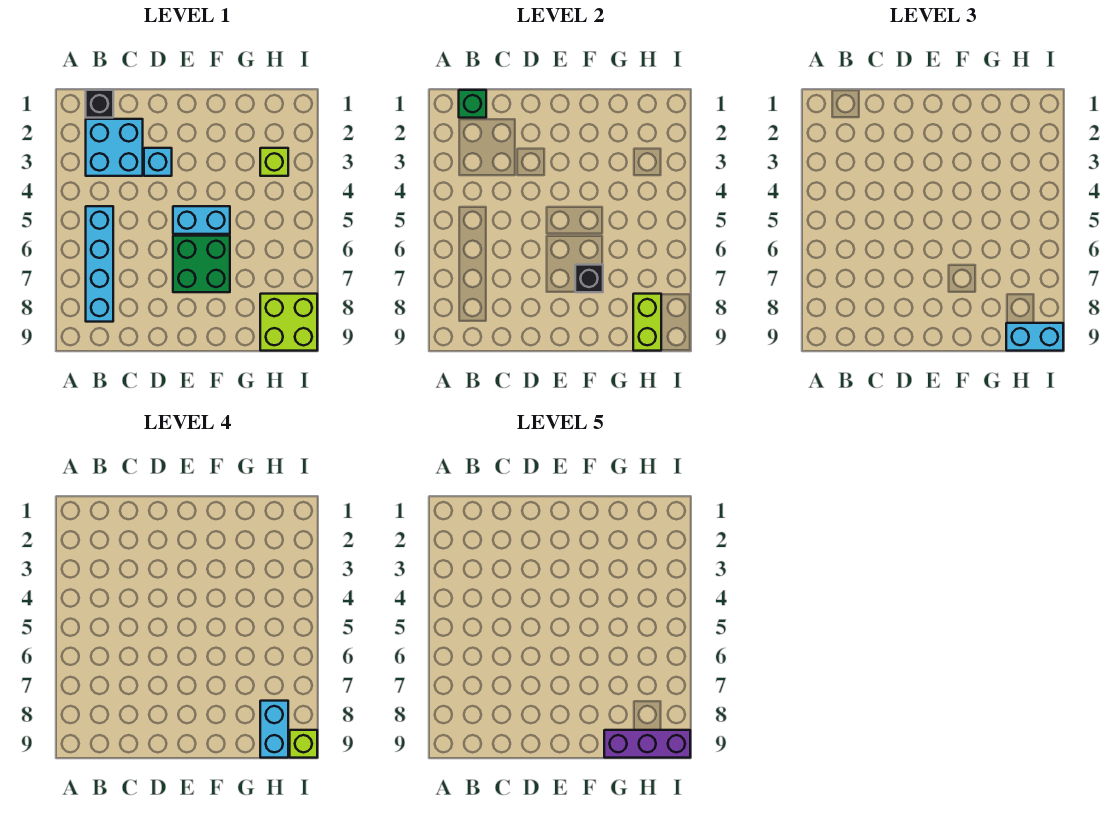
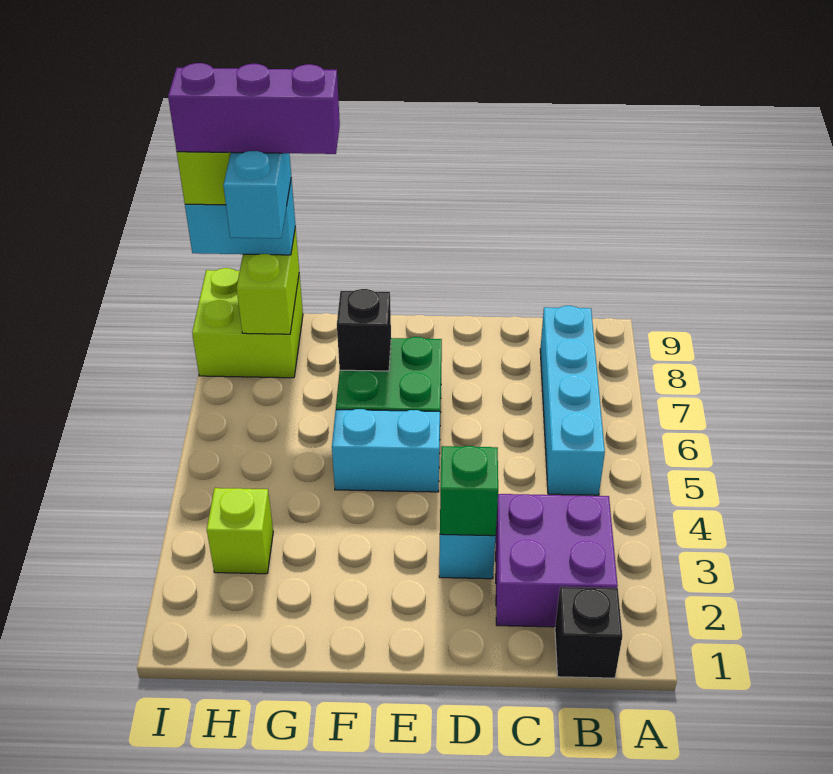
green brick B1 level 2 -> green brick D3 level 2
cyan brick B2:C3 level 1 -> purple brick B2:C3 level 1

